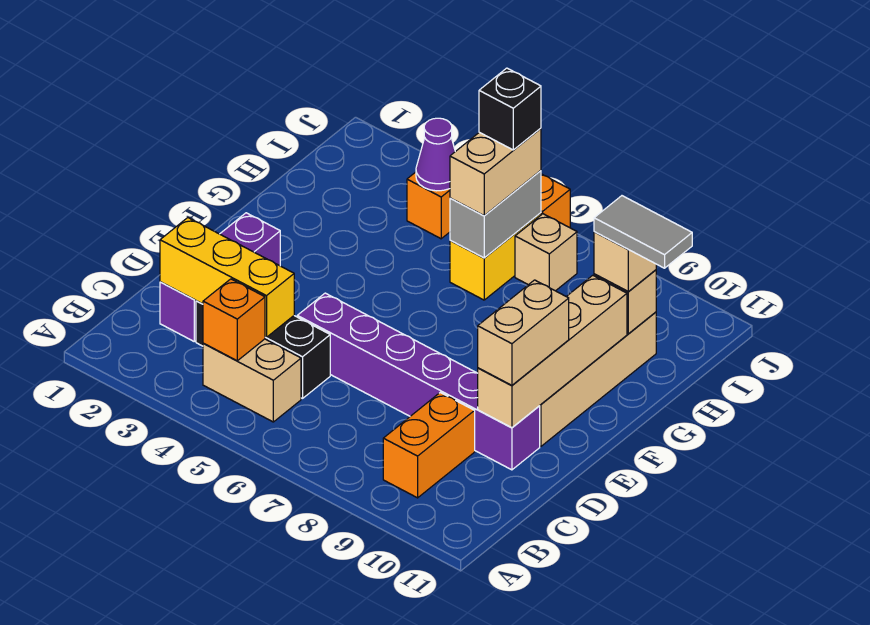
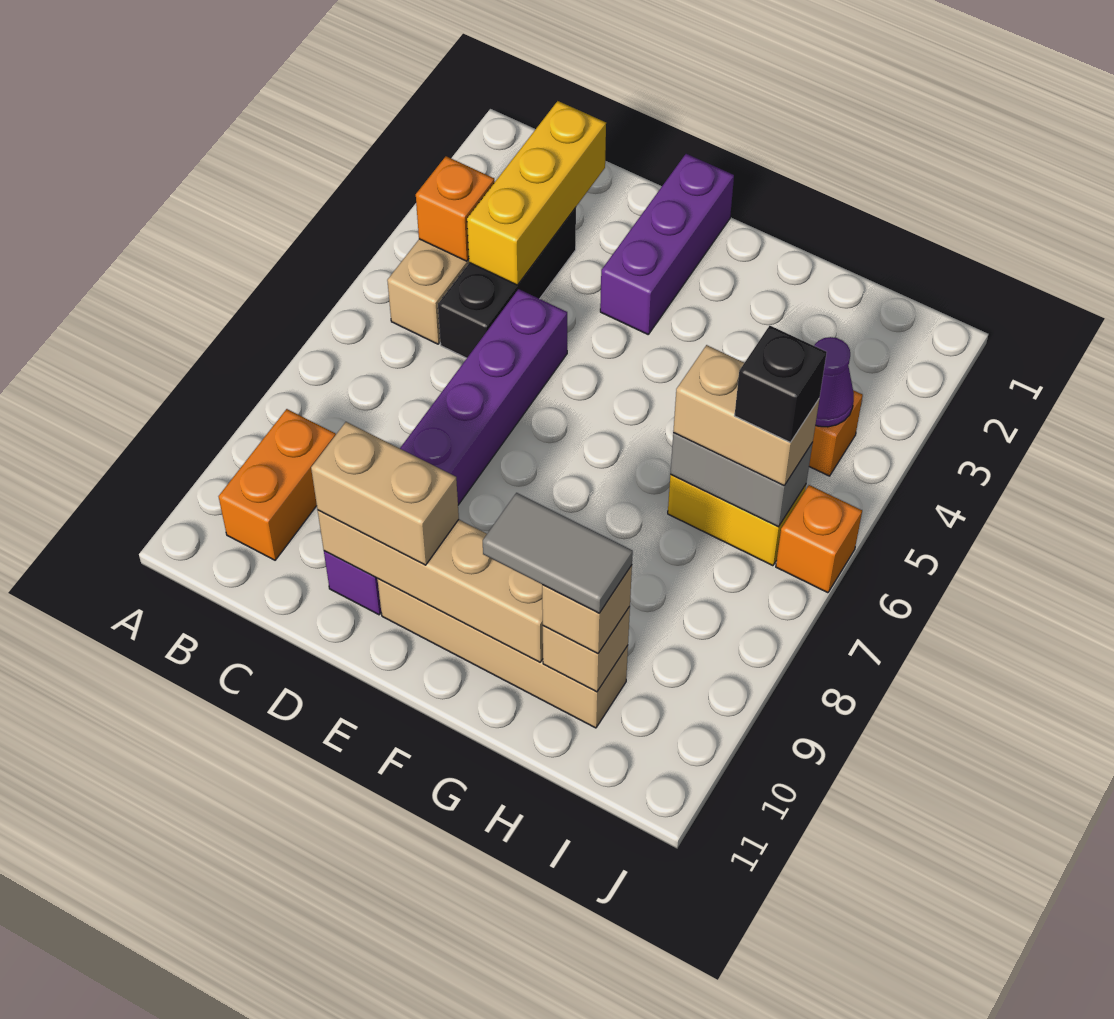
orange brick B9:C9 level 1 -> orange brick B9:B10 level 1
purple brick C2:E2 level 1 -> purple brick E1:E3 level 1
grey tile H10:H11 level 4 -> grey tile G10:H10 level 4
tan brick I7 level 1 -> none

